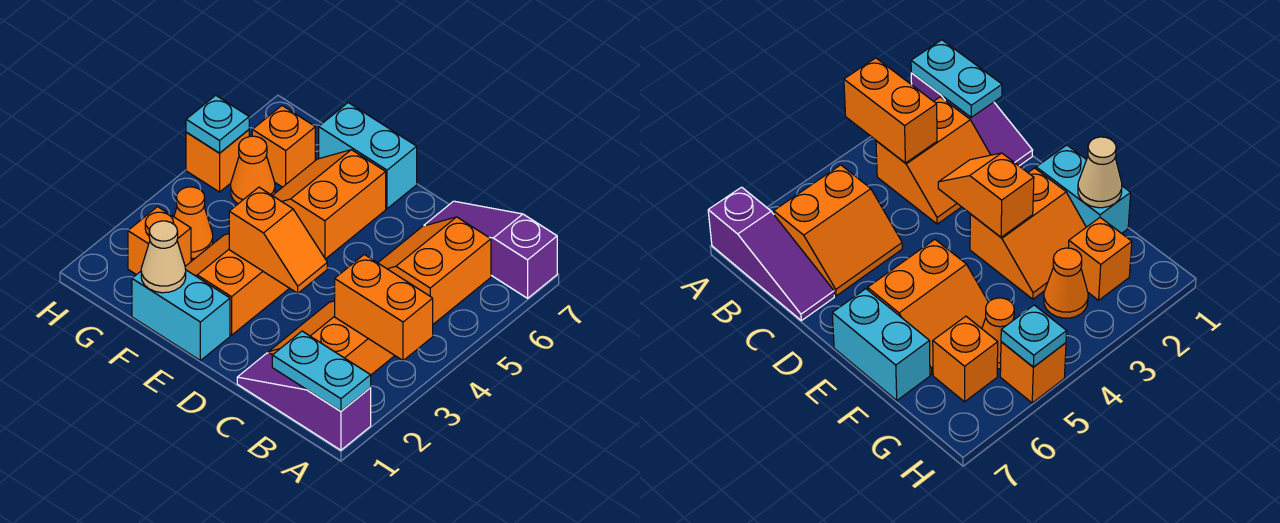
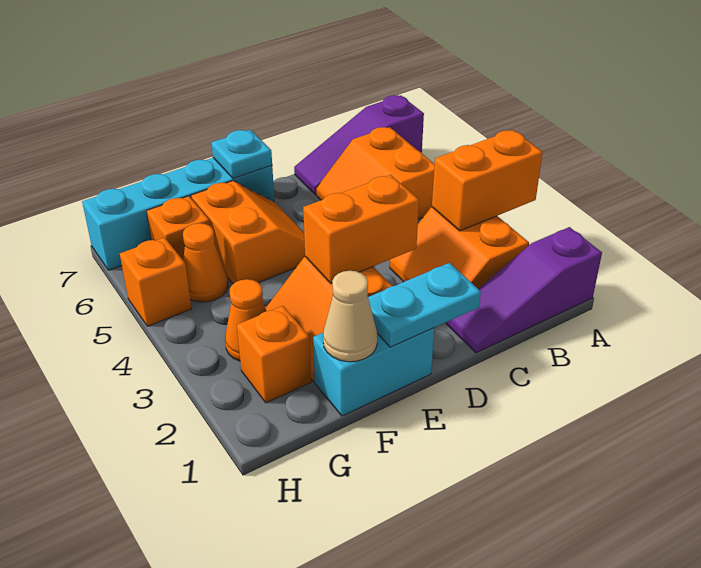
cyan plate A1:B1 level 2 -> cyan plate D1:E1 level 2
orange slope D3:E3 level 2 top E -> orange brick D3:E3 level 2
orange slope E5:F6 level 1 top E -> orange slope E5:F6 level 1 top F
cyan brick E7:F7 level 1 -> cyan brick E7:H7 level 1
cyan plate H5 level 2 -> cyan plate E7 level 2

